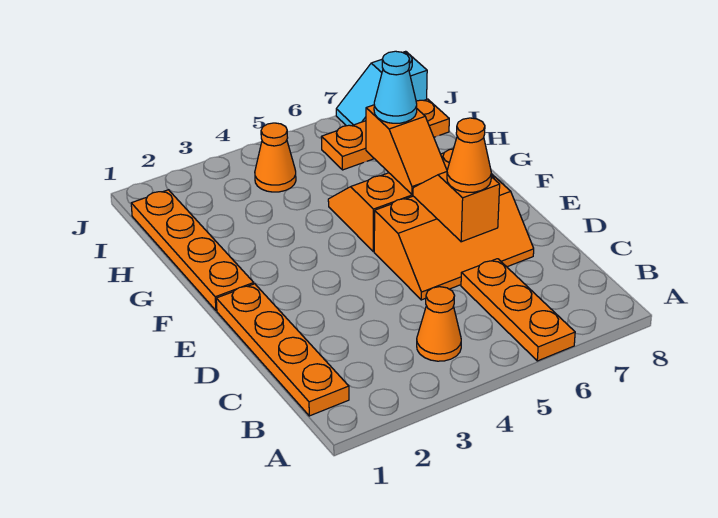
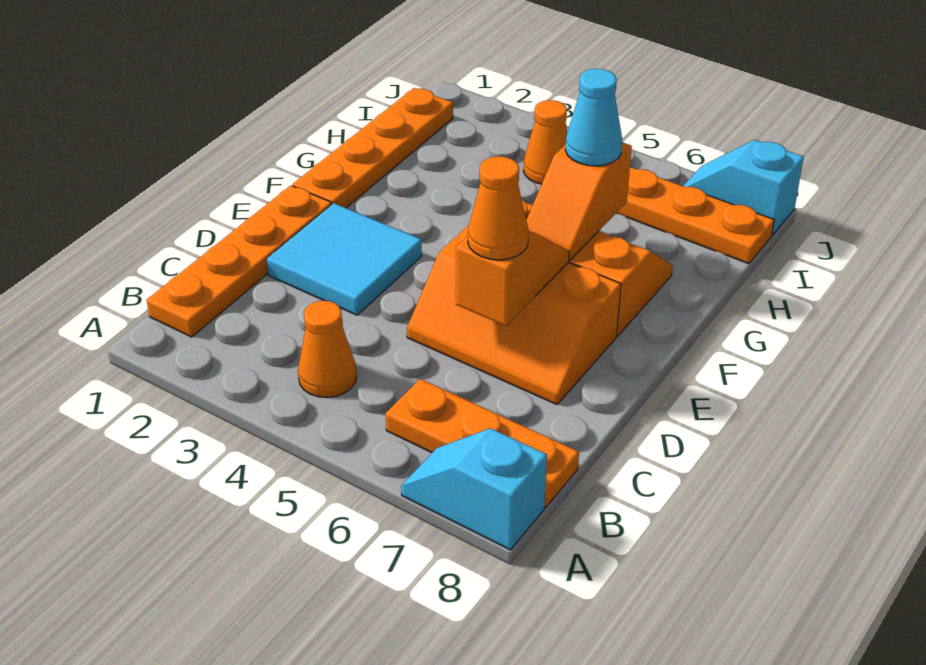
orange plate A6:C6 level 1 -> orange plate B6:B8 level 1
none -> cyan slope A7:A8 level 1 top 8
none -> cyan tile D2:E3 level 1

